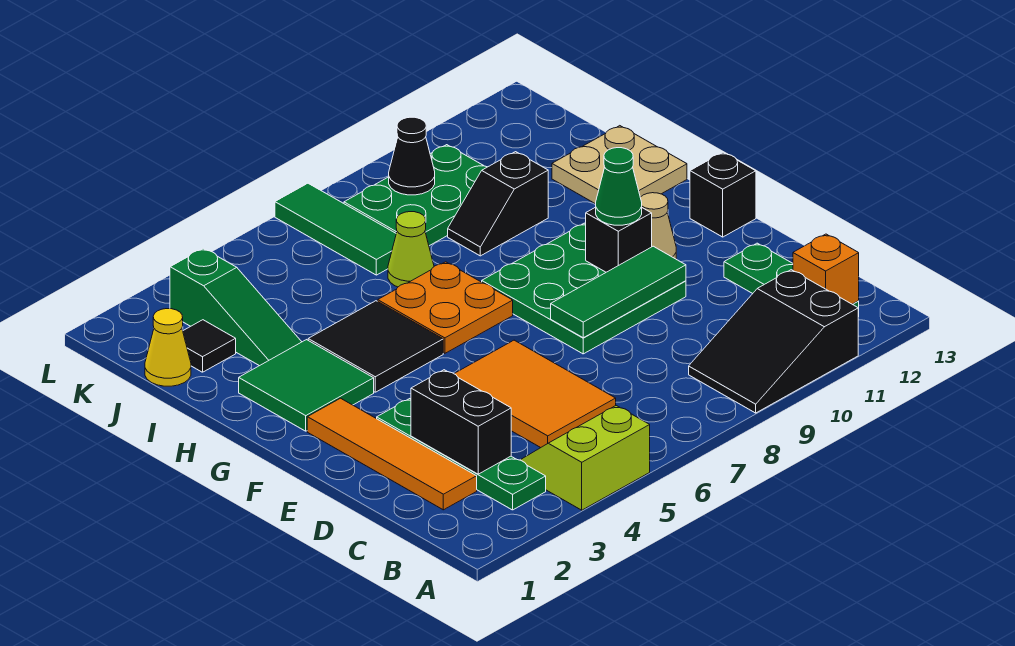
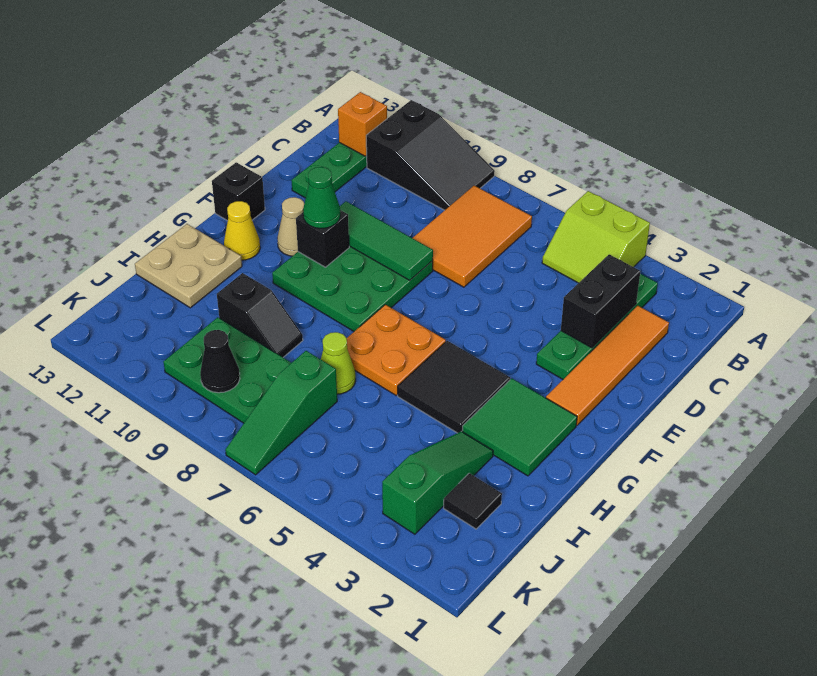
orange tile C5:E6 level 1 -> orange tile B7:D8 level 1
yellow cone J1 level 1 -> yellow cone G12 level 1
green tile J7:L7 level 1 -> green slope J7:L7 level 1 top J

